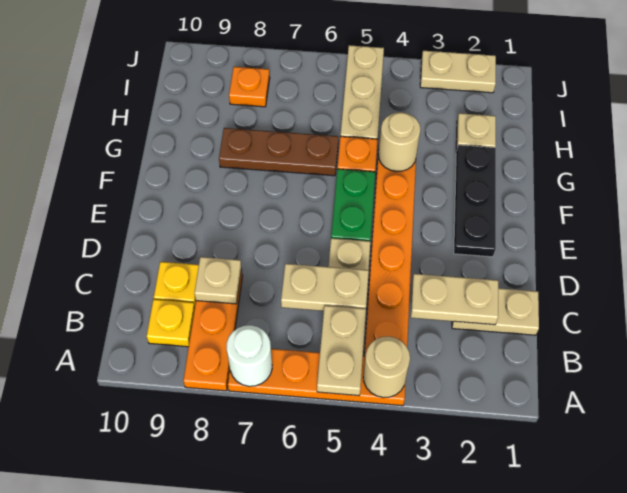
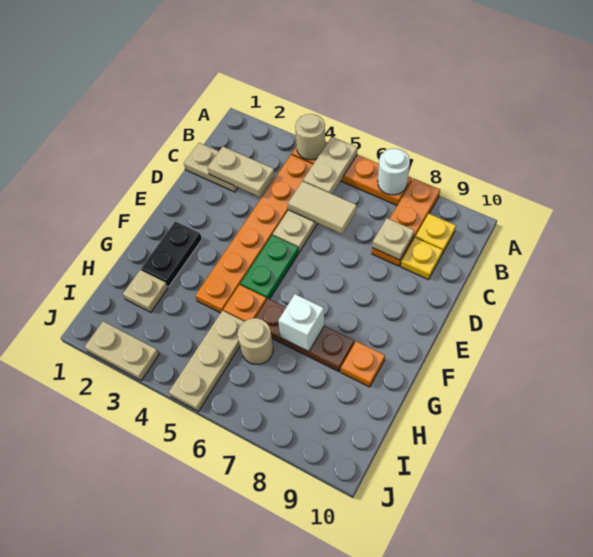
tan plate C5:C6 level 2 -> tan tile C5:C6 level 2
black plate E2:G2 level 1 -> black plate F2:G2 level 1
tan round brick G4 level 2 -> tan round brick H6 level 1
none -> white brick G7 level 2
orange plate I8 level 1 -> orange plate G9 level 1

